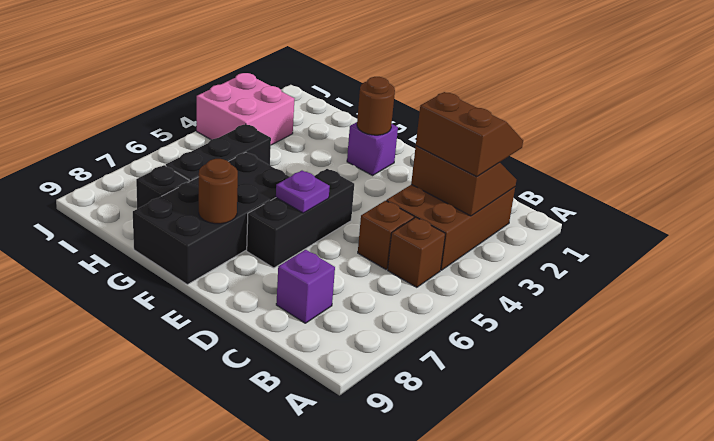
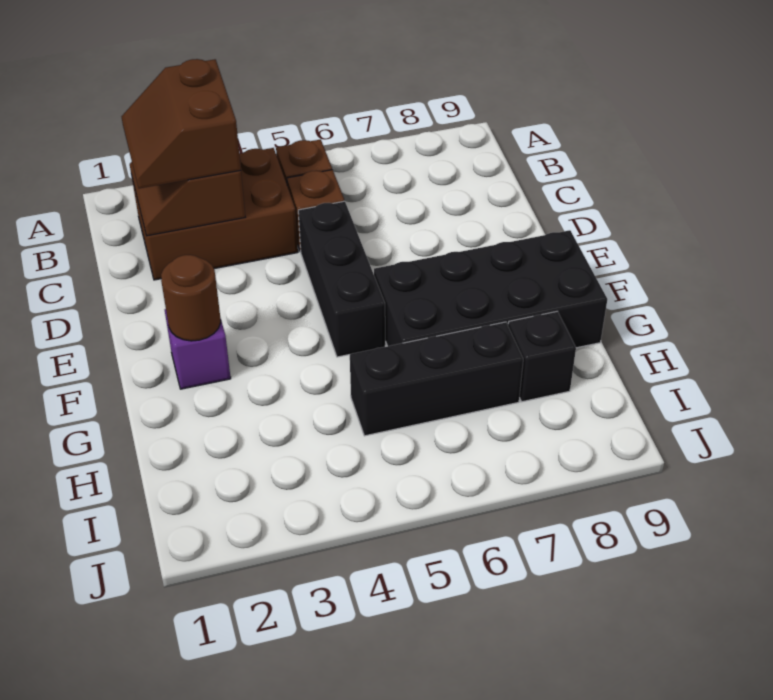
purple brick C8 level 1 -> none
black brick E5:E7 level 1 -> black brick D5:F5 level 1
purple plate E6 level 2 -> none
brown round brick F8 level 2 -> none
pink brick I3:J4 level 1 -> none

